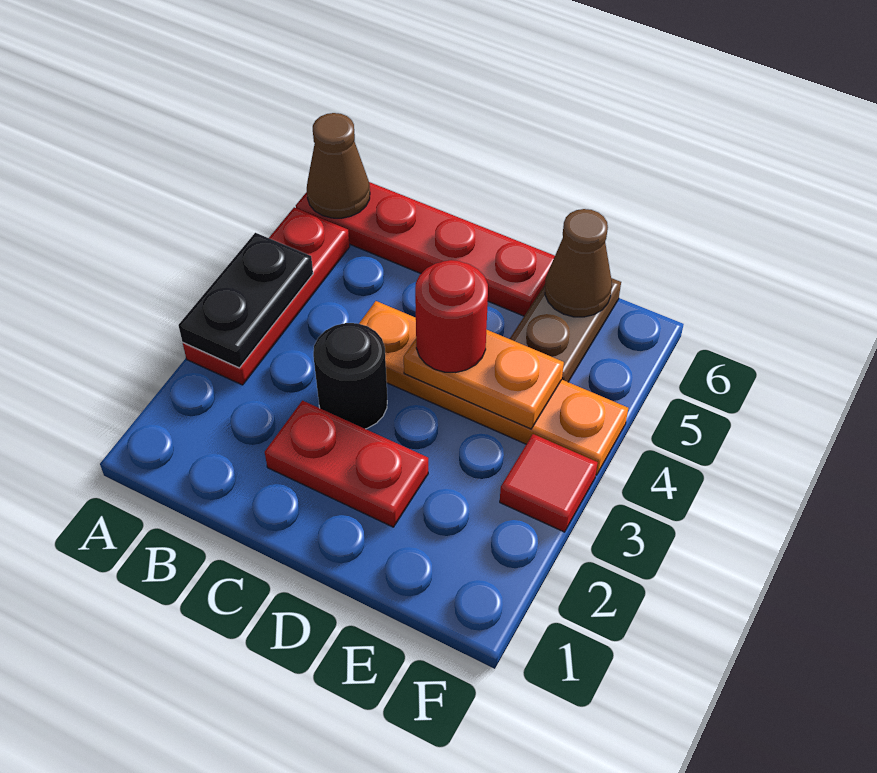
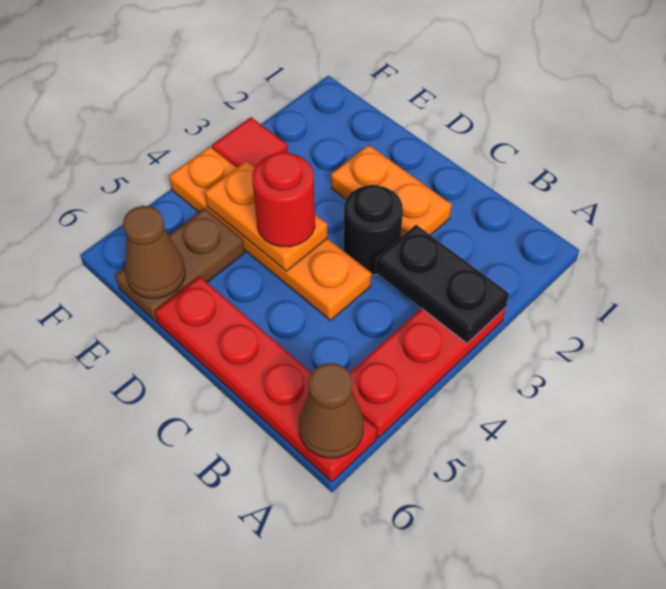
black plate A3:A4 level 2 -> black plate A3:B3 level 2
red plate C2:D2 level 1 -> orange plate C2:D2 level 1

